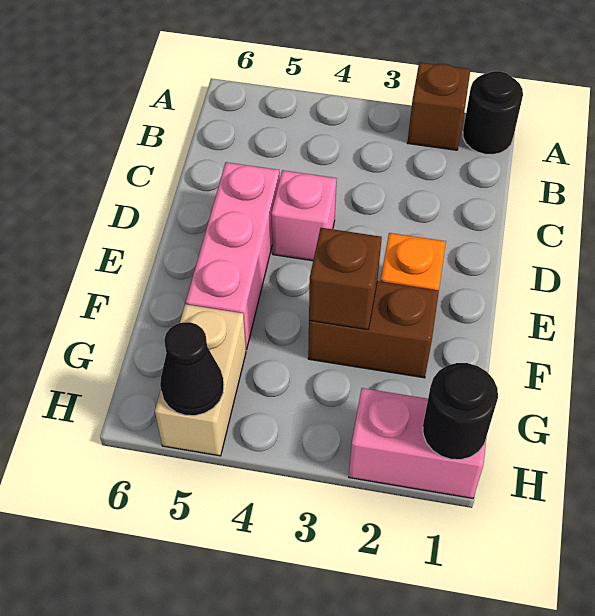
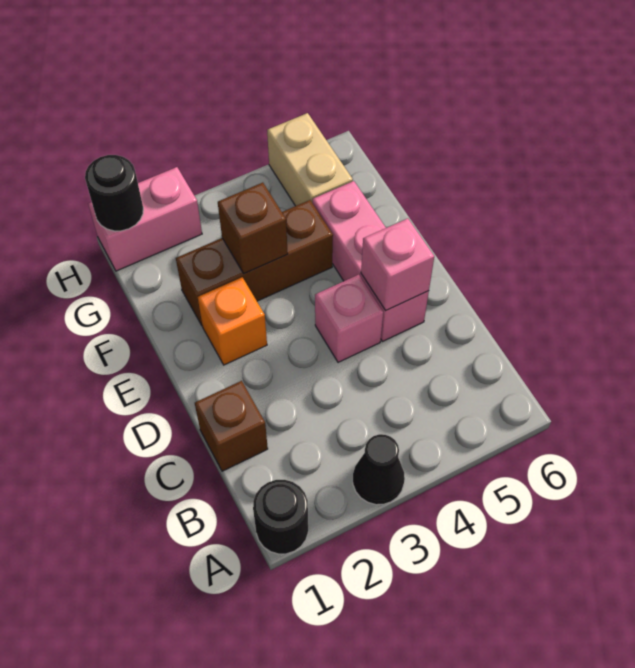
brown brick A2 level 1 -> brown brick C1 level 1
none -> pink brick D5 level 2
brown brick F2:F3 level 1 -> brown brick F2:F4 level 1
black cone H5 level 2 -> black cone A3 level 1

